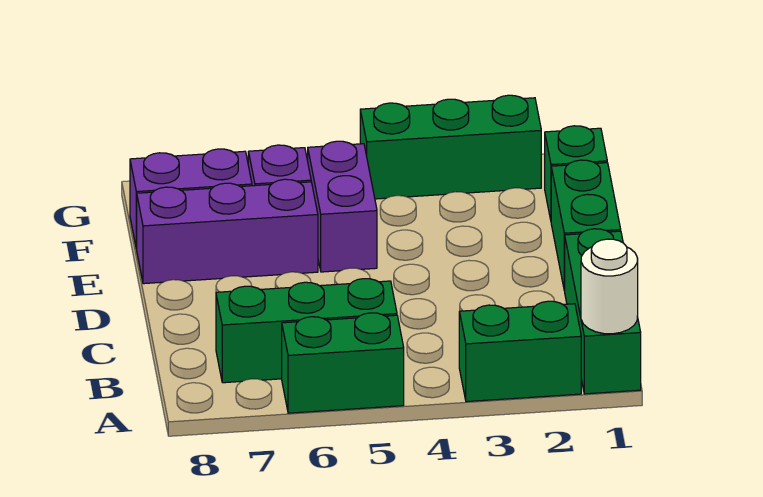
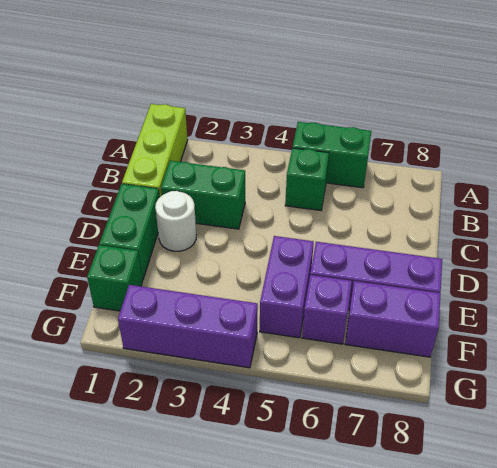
green brick A1:C1 level 1 -> lime brick A1:C1 level 1
white round brick A1 level 2 -> white round brick D2 level 1
green brick A2:A3 level 1 -> green brick C2:C3 level 1
green brick B5:B7 level 1 -> green brick B5 level 1
green brick G2:G4 level 1 -> purple brick G2:G4 level 1

